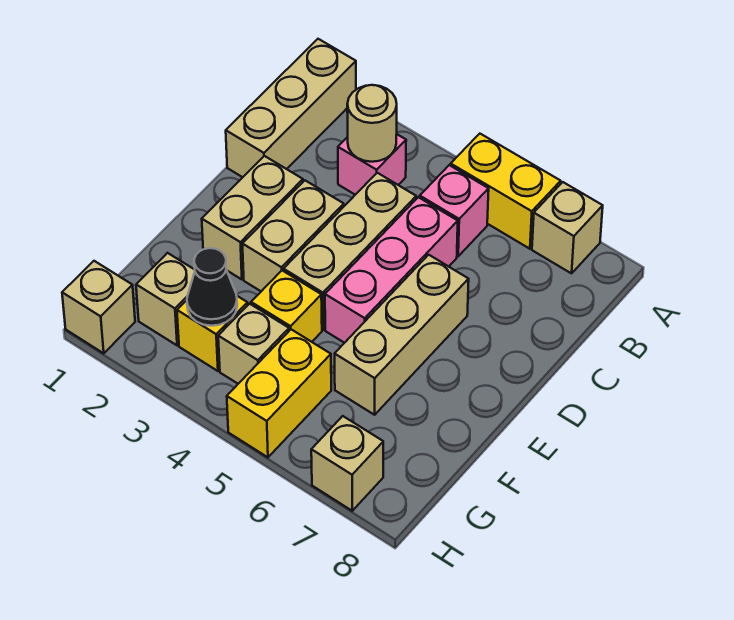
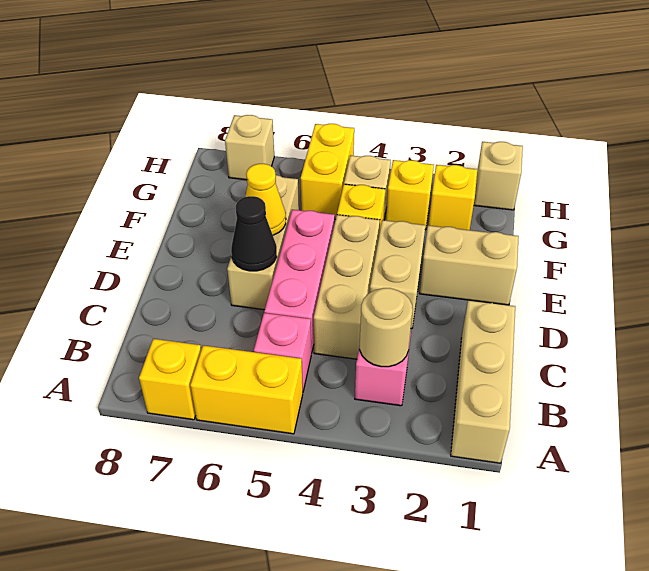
tan brick A7 level 1 -> yellow brick A7 level 1
tan brick D2:E2 level 1 -> tan brick E1:E2 level 1
none -> yellow cone E6 level 2
tan brick G2 level 1 -> yellow brick G2 level 1
black cone G3 level 2 -> black cone D6 level 2

